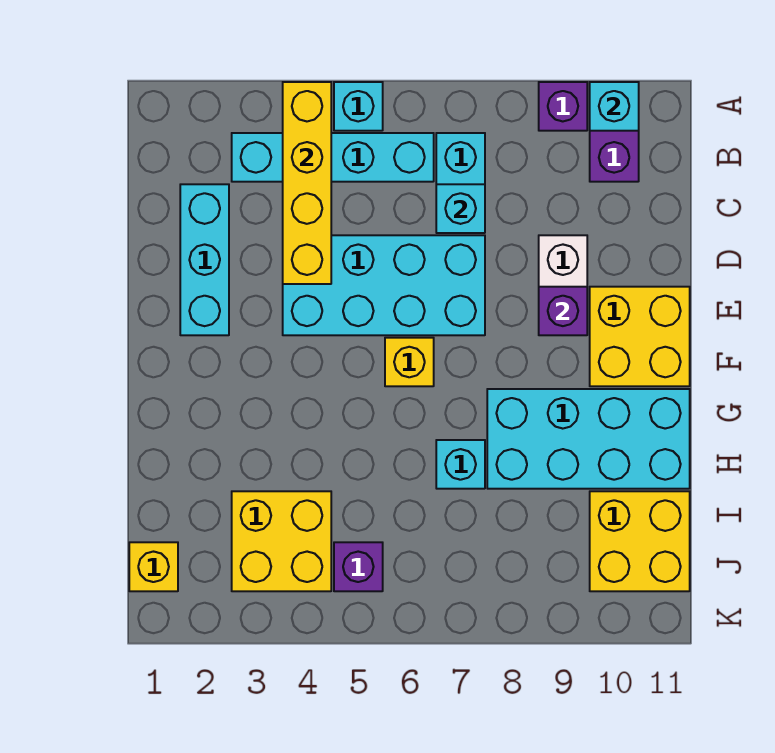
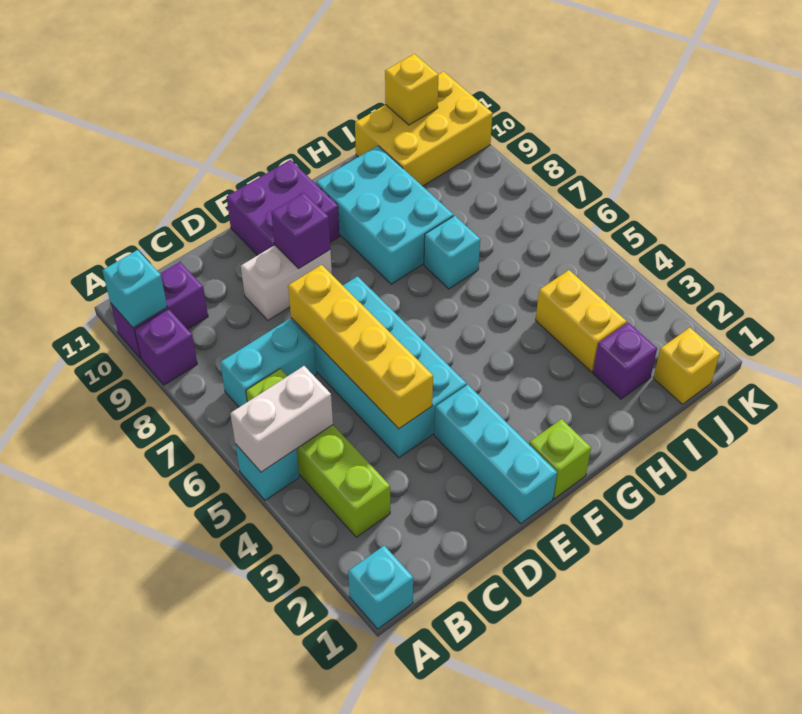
yellow brick A4:D4 level 2 -> yellow brick D4:D7 level 2
none -> white brick A5:B5 level 2
cyan brick B3:B6 level 1 -> lime brick B3:B6 level 1
cyan brick C2:E2 level 1 -> cyan brick E1:E3 level 1
cyan brick C7 level 2 -> cyan brick A1 level 1
yellow brick E10:F11 level 1 -> purple brick E10:F11 level 1
none -> lime brick F1 level 1
yellow brick F6 level 1 -> yellow brick J11 level 2
cyan brick G8:H11 level 1 -> cyan brick G8:H10 level 1
yellow brick I3:J4 level 1 -> yellow brick I3:I4 level 1
yellow brick I10:J11 level 1 -> yellow brick I10:K11 level 1
purple brick J5 level 1 -> purple brick I2 level 1

